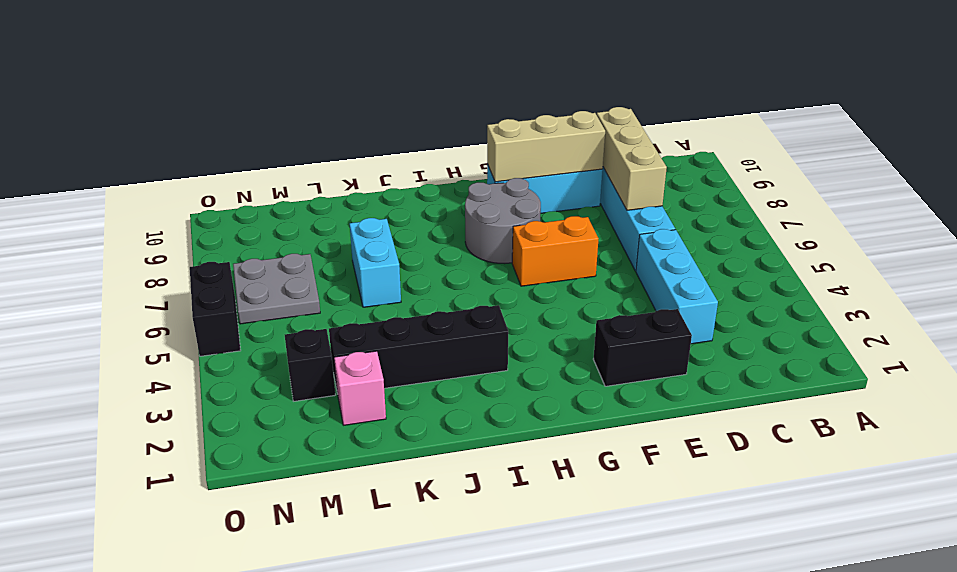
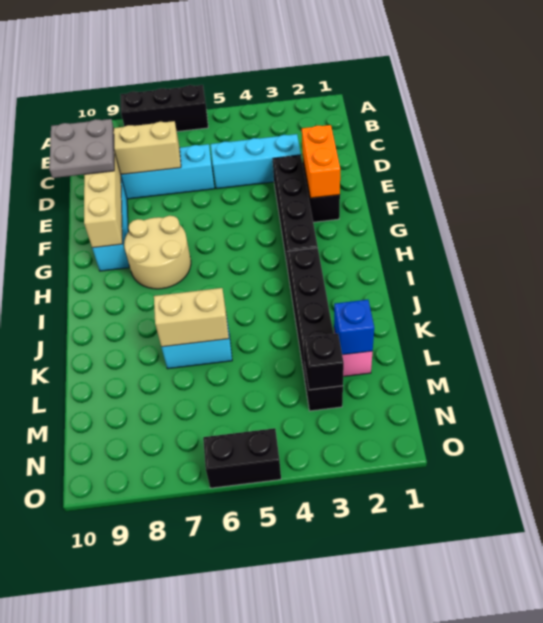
none -> black brick A6:A8 level 1
none -> black brick E3:H3 level 1
orange brick F6:G6 level 1 -> orange brick E2:F2 level 2
grey round brick G7:H8 level 1 -> tan round brick G7:H8 level 1
none -> tan brick K6:K7 level 2
none -> blue brick L2 level 2
none -> black brick M3 level 2
grey plate M6:N7 level 1 -> grey plate D9:E10 level 3

